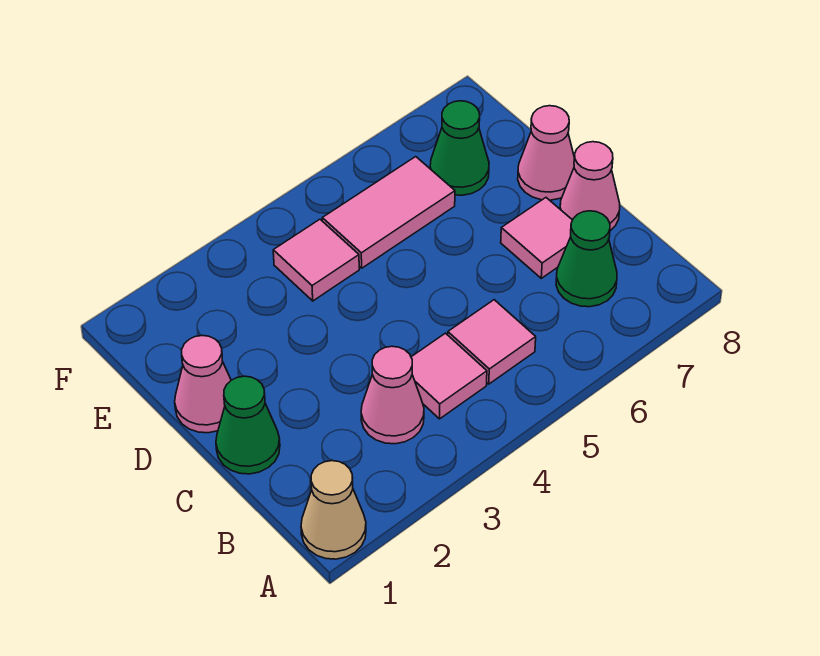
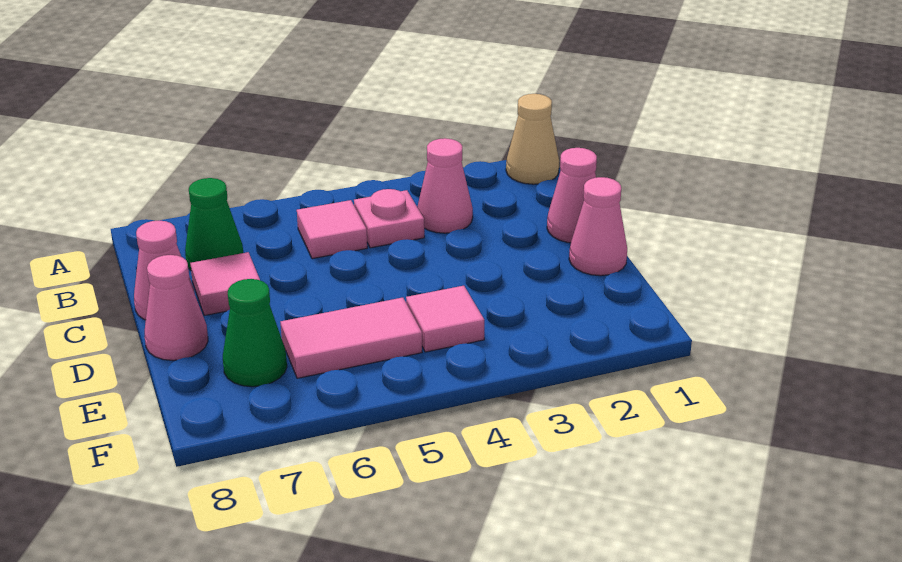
pink tile B4 level 1 -> pink plate B4 level 1
green cone C1 level 1 -> pink cone C1 level 1

